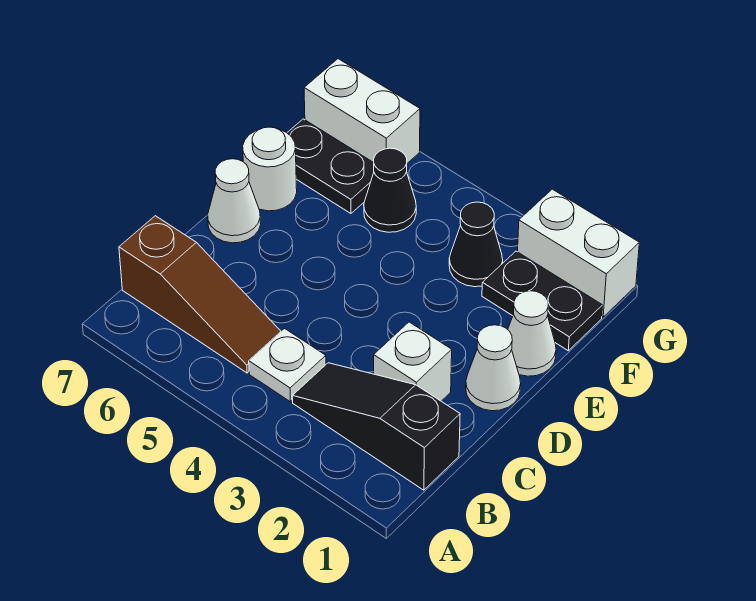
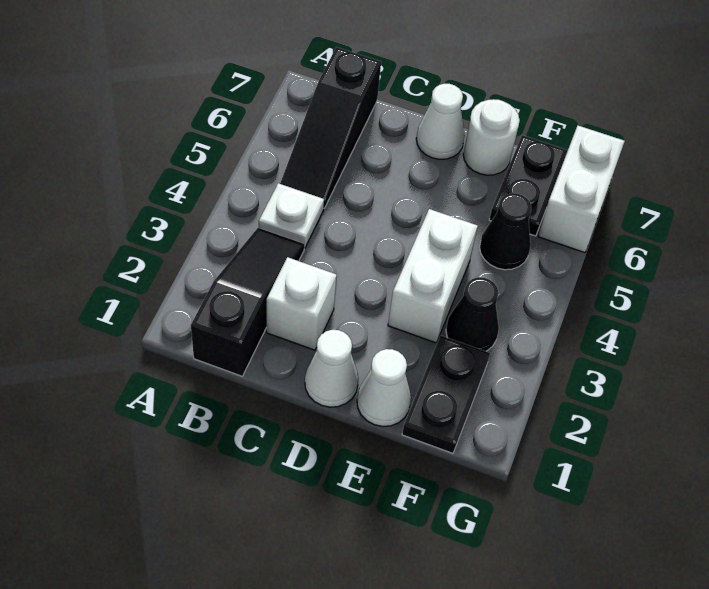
brown slope B5:B7 level 1 top 7 -> black slope B5:B7 level 1 top 7
white brick G1:G2 level 1 -> white brick E3:E4 level 1

